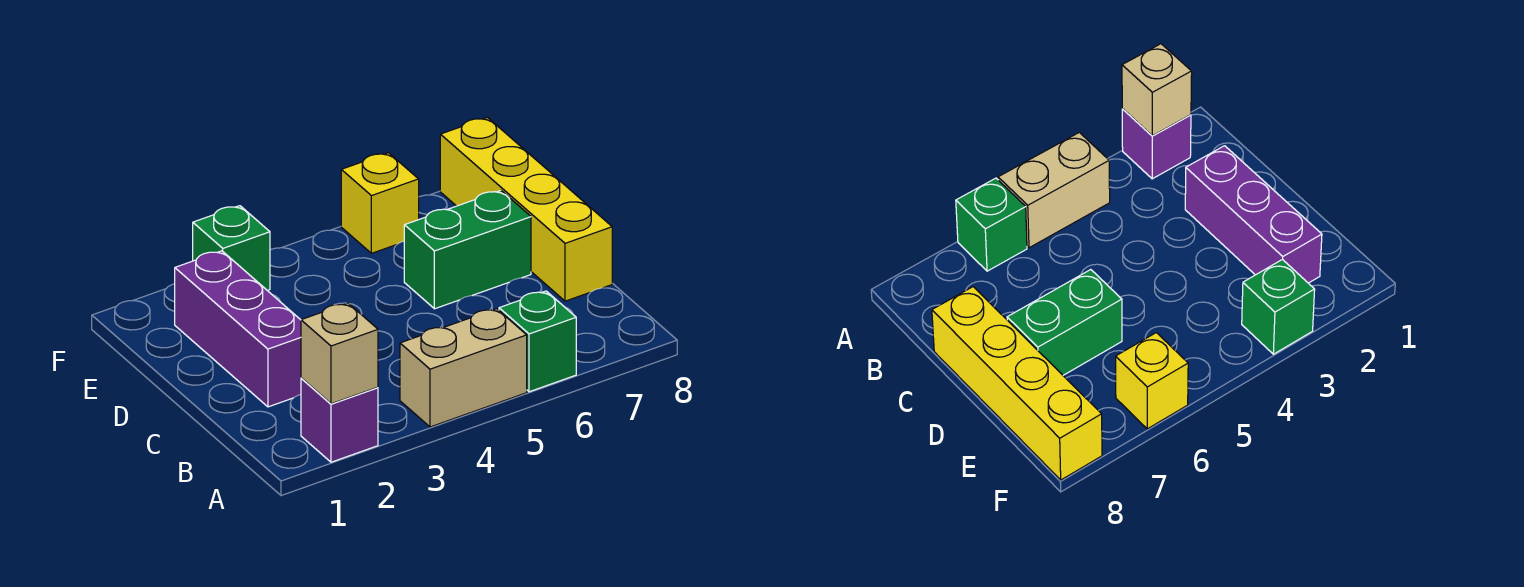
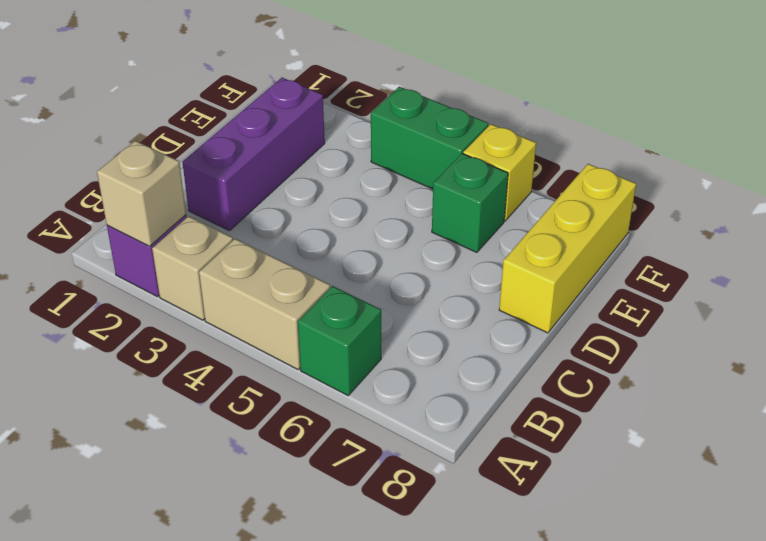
none -> tan brick A3 level 1
yellow brick C8:F8 level 1 -> yellow brick D8:F8 level 1
green brick D6:D7 level 1 -> green brick F4:F5 level 1
green brick F3 level 1 -> green brick E6 level 1

